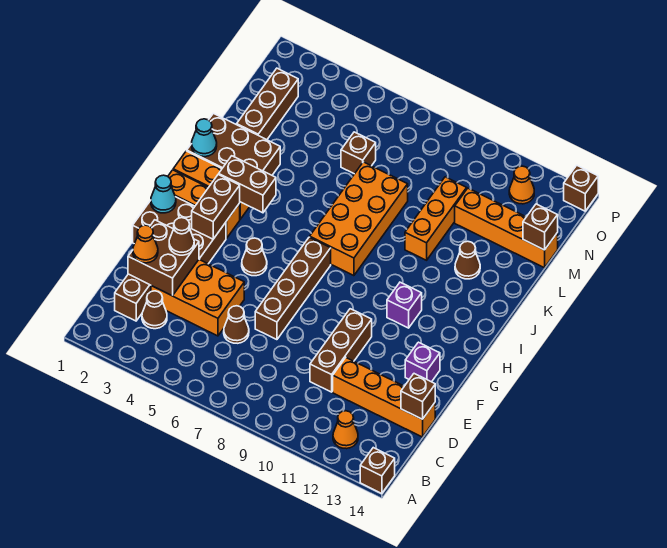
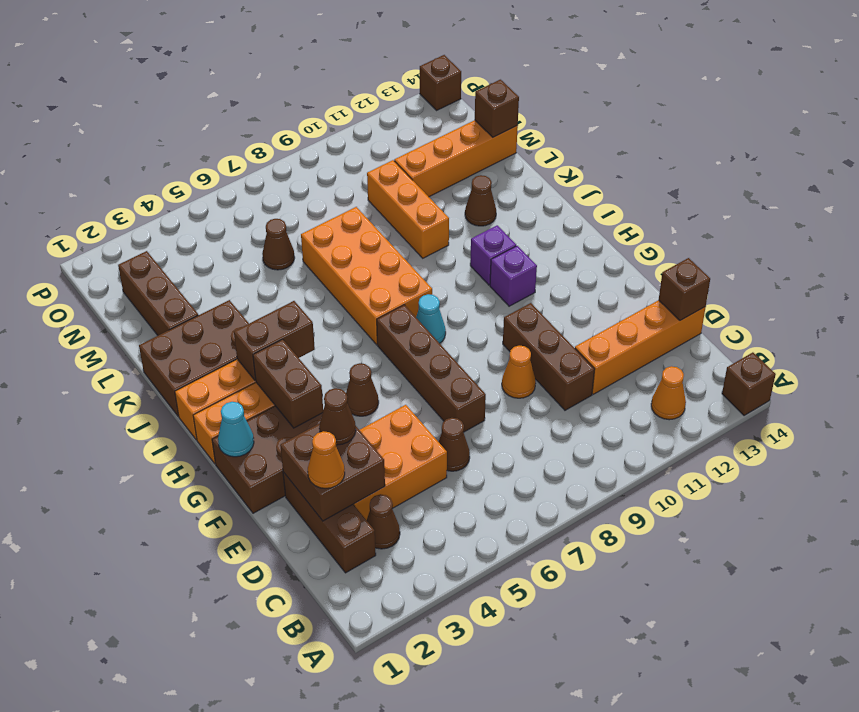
purple brick F13 level 1 -> purple brick I11 level 1
cyan cone J1 level 2 -> cyan cone H8 level 1
brown brick M6 level 1 -> brown cone M6 level 1
orange cone O12 level 1 -> orange cone E9 level 1

